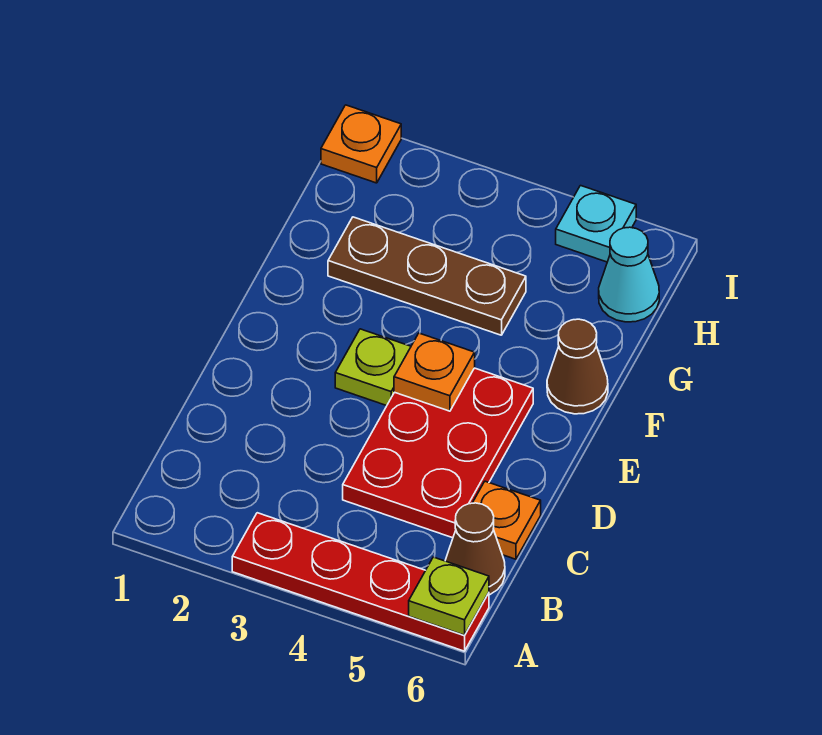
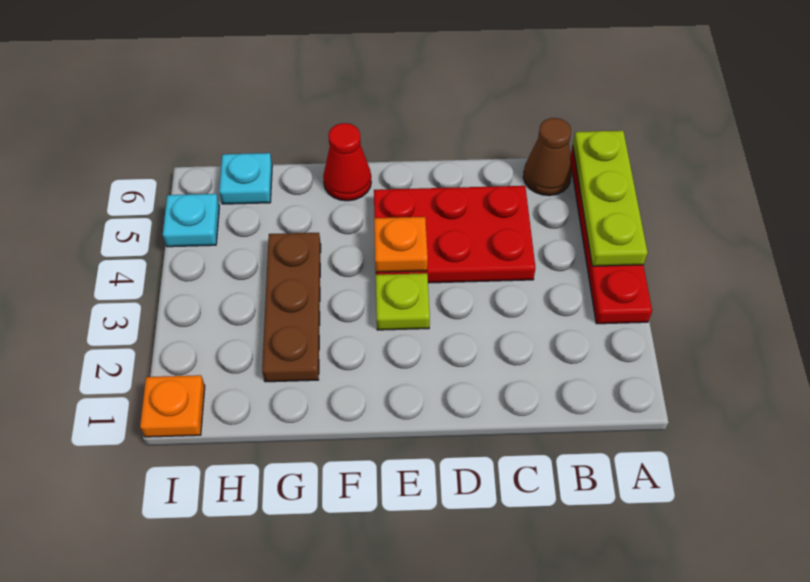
lime plate A6 level 2 -> lime plate A4:A6 level 2
orange plate C6 level 1 -> none
brown cone F6 level 1 -> red cone F6 level 1
cyan cone H6 level 1 -> cyan plate H6 level 1

